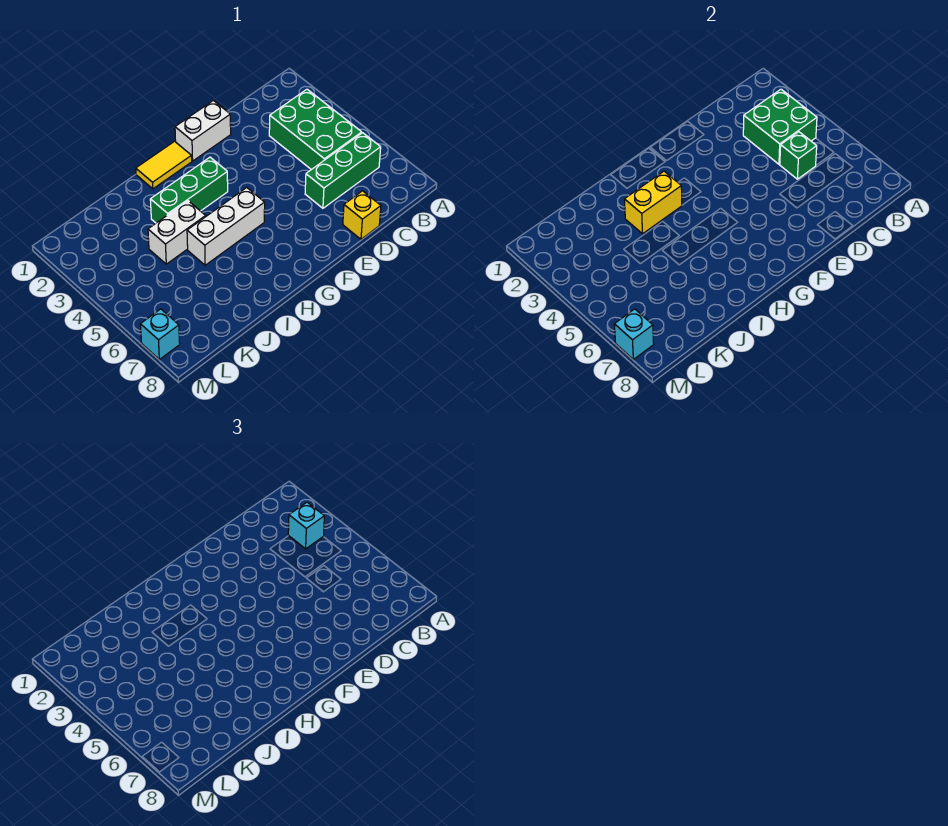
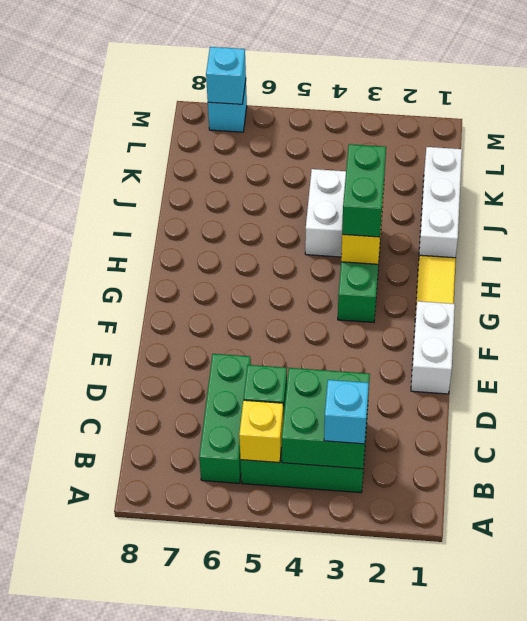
yellow brick D8 level 1 -> yellow brick B5 level 2
white brick G5:I5 level 1 -> white brick I1:K1 level 1
none -> green brick H3:I3 level 3

